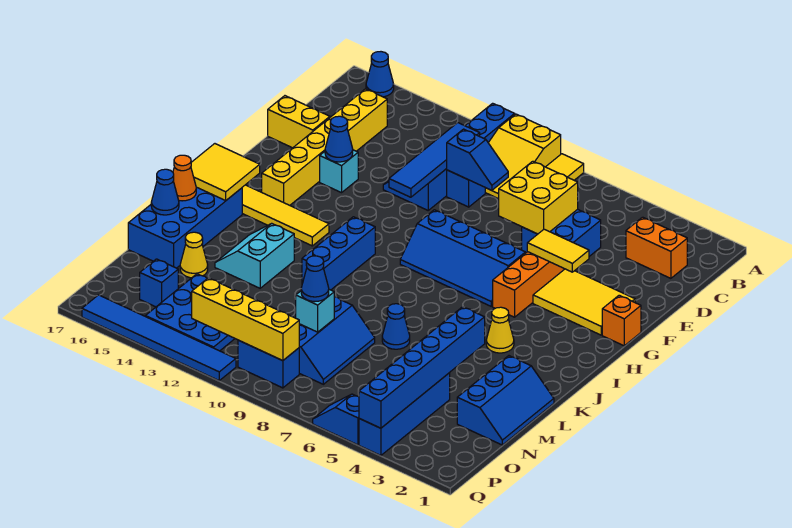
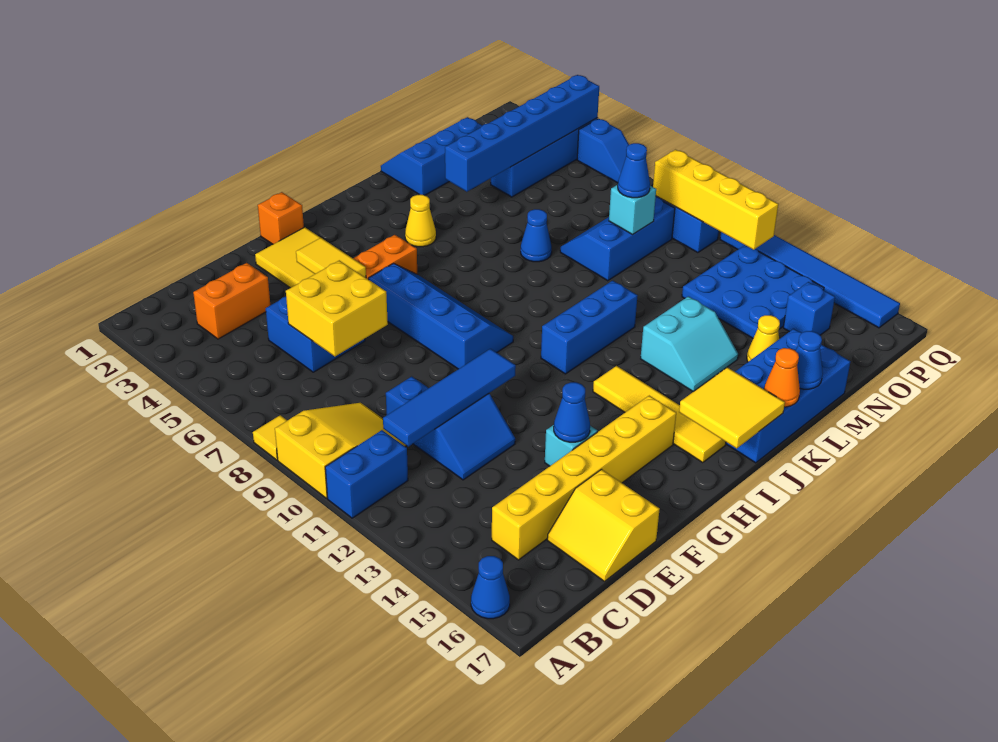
orange brick C2:C3 level 1 -> orange brick C3:D3 level 1
blue slope D9:D10 level 2 top 10 -> none

